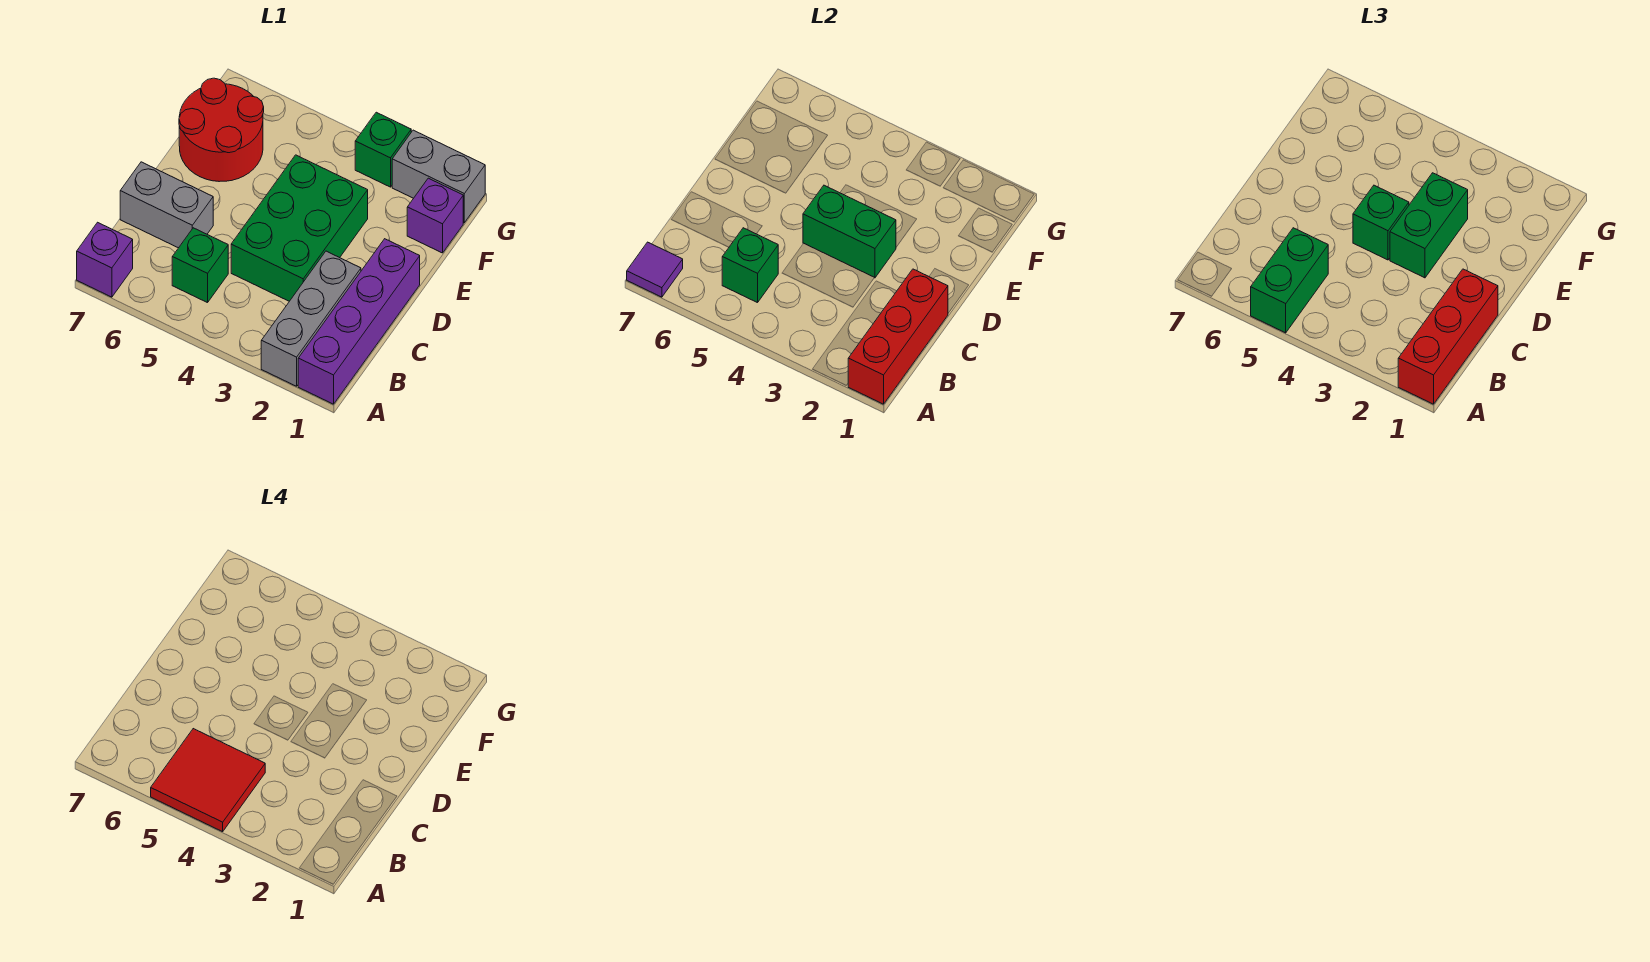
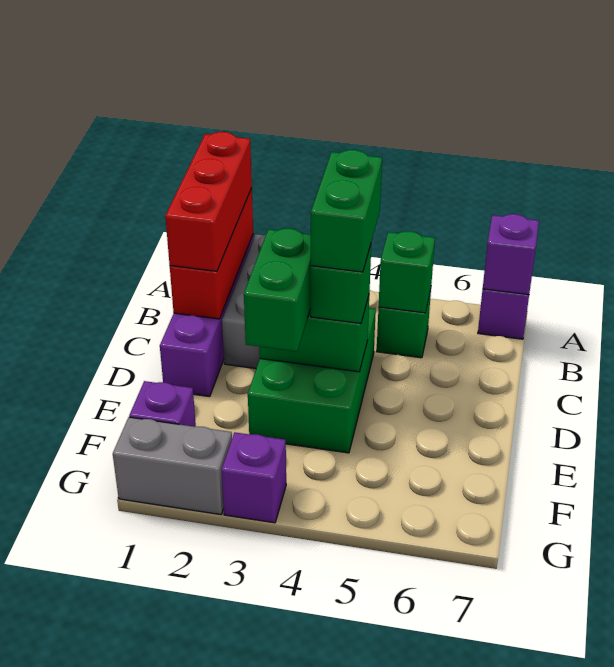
red tile A4:B5 level 4 -> none
green brick A5:B5 level 3 -> green brick C4:D4 level 4
purple tile A7 level 2 -> purple brick A7 level 2
grey brick C6:C7 level 1 -> none
red round brick E6:F7 level 1 -> none
green brick G3 level 1 -> purple brick G3 level 1

